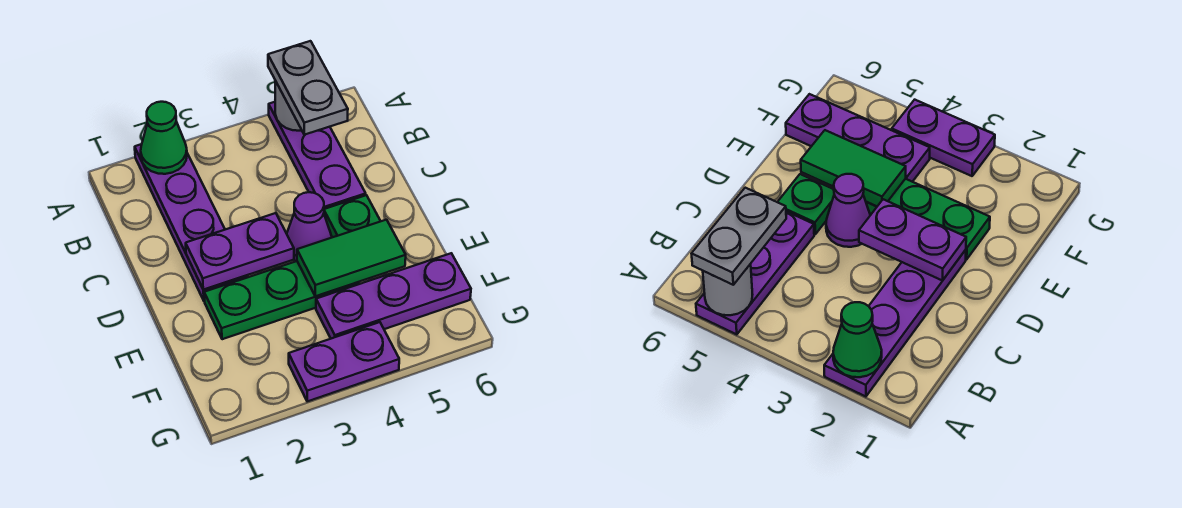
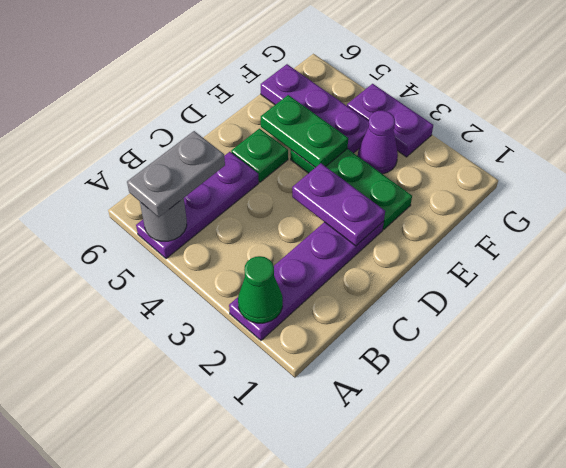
purple cone D4 level 1 -> purple cone F3 level 1
green tile E4:E5 level 2 -> green plate E4:E5 level 2

